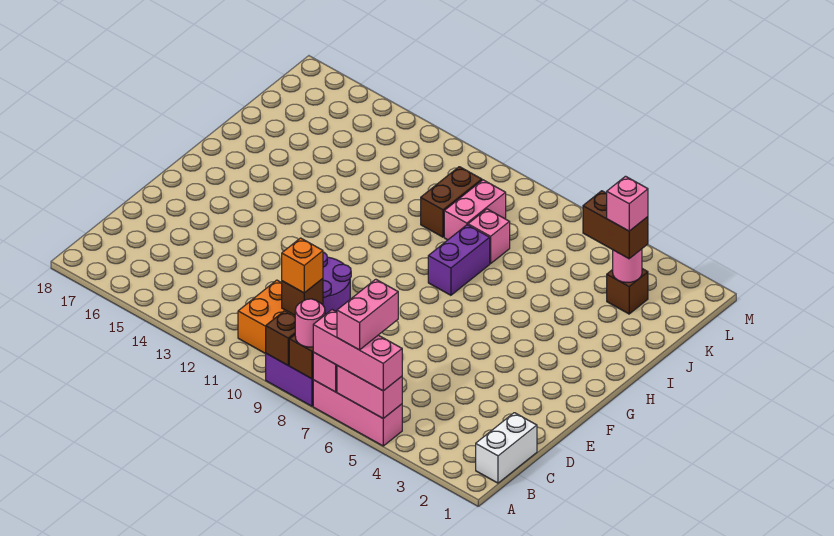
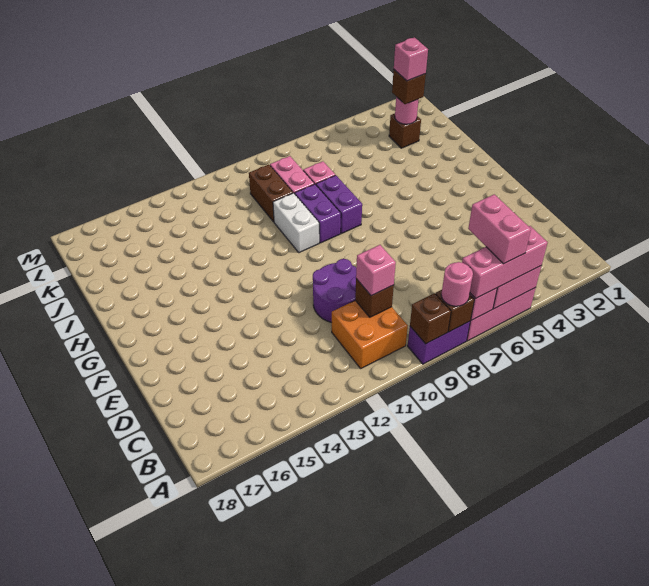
white brick B1:C1 level 1 -> white brick H10:I10 level 1
orange brick C10 level 3 -> pink brick C10 level 3
none -> purple brick H9:I9 level 1
brown brick K3:K4 level 3 -> brown brick K3 level 3

